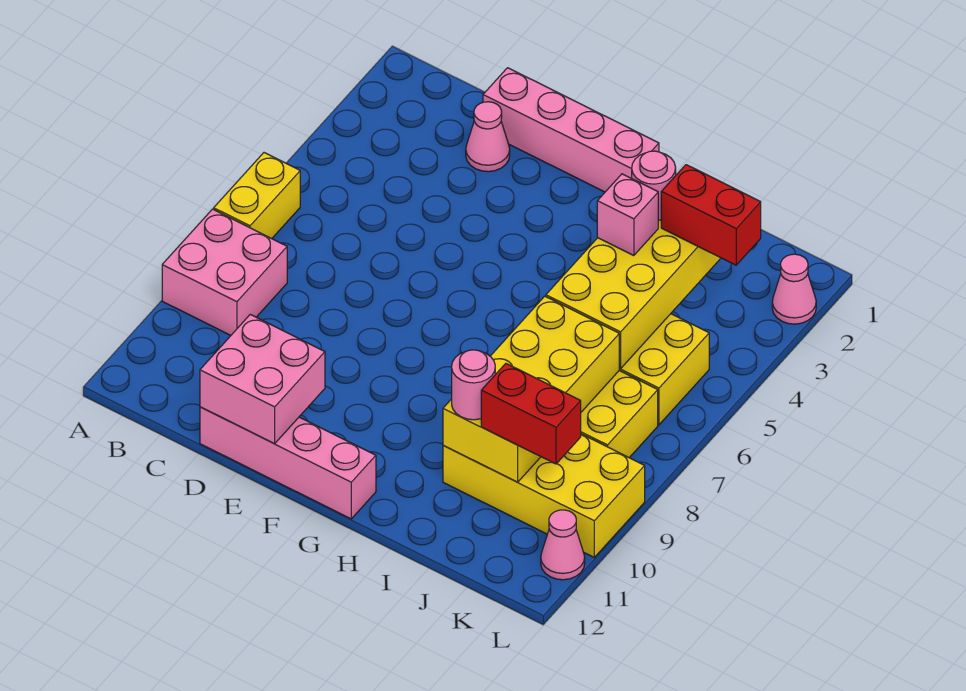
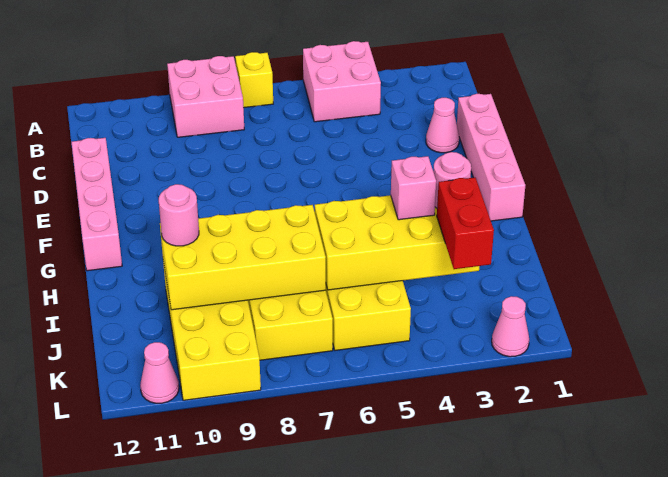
yellow brick A6:A7 level 1 -> yellow brick A7 level 1
pink brick D11:E12 level 2 -> pink brick A4:B5 level 1
red brick J10:K10 level 3 -> none

